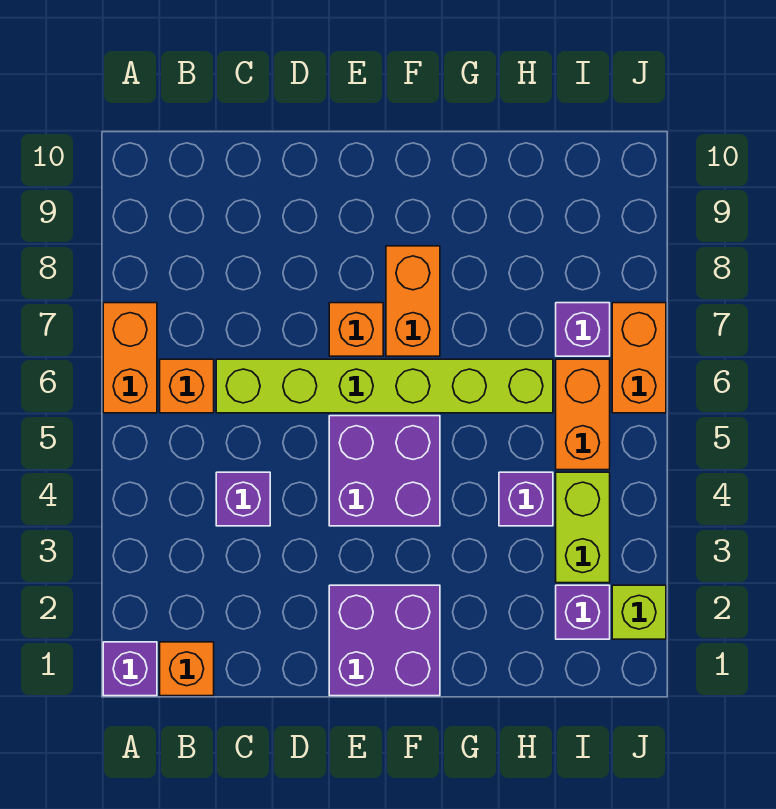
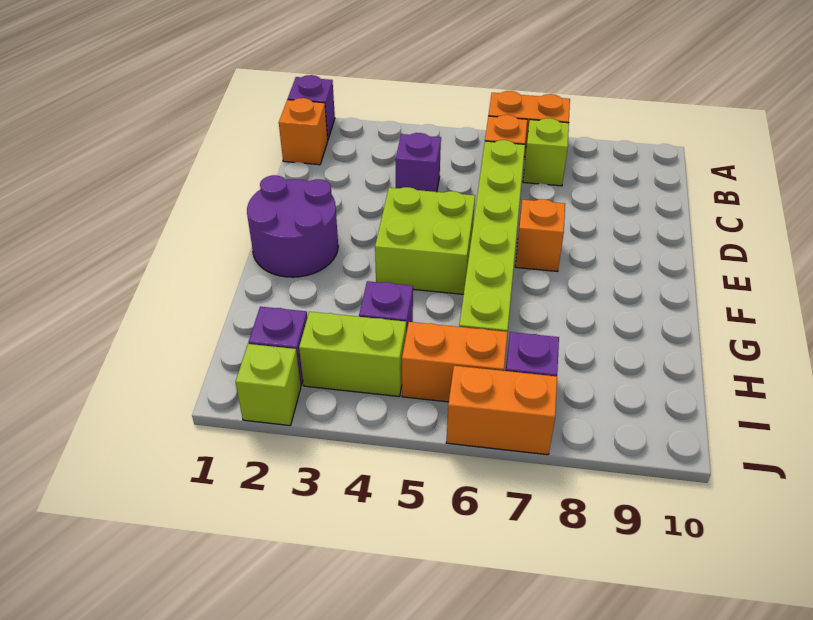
none -> lime brick B7 level 1
purple brick E1:F2 level 1 -> purple round brick E1:F2 level 1
purple brick E4:F5 level 1 -> lime brick E4:F5 level 1
orange brick F7:F8 level 1 -> none

